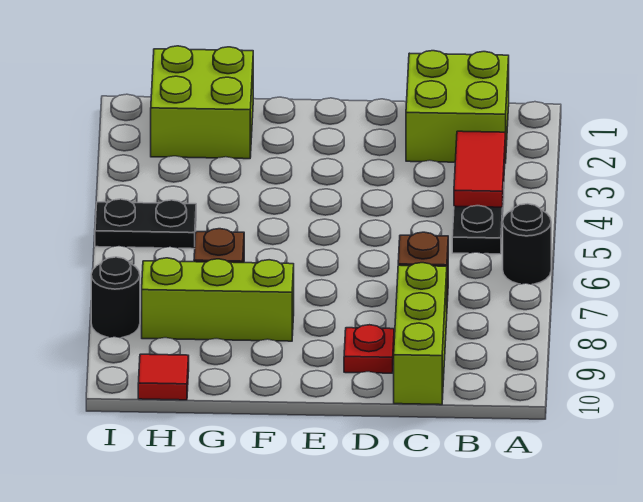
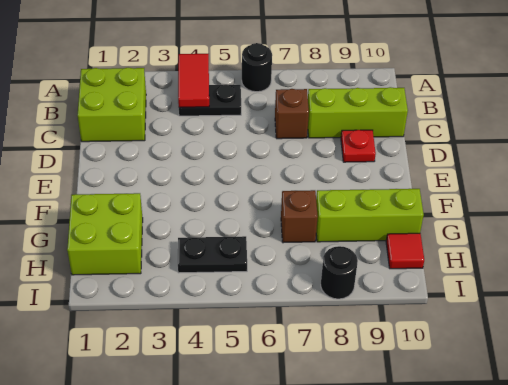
red tile B3:B4 level 2 -> red tile A4:B4 level 2
lime brick F8:H8 level 1 -> lime brick G8:G10 level 1
black plate H5:I5 level 1 -> black plate H4:H5 level 1

